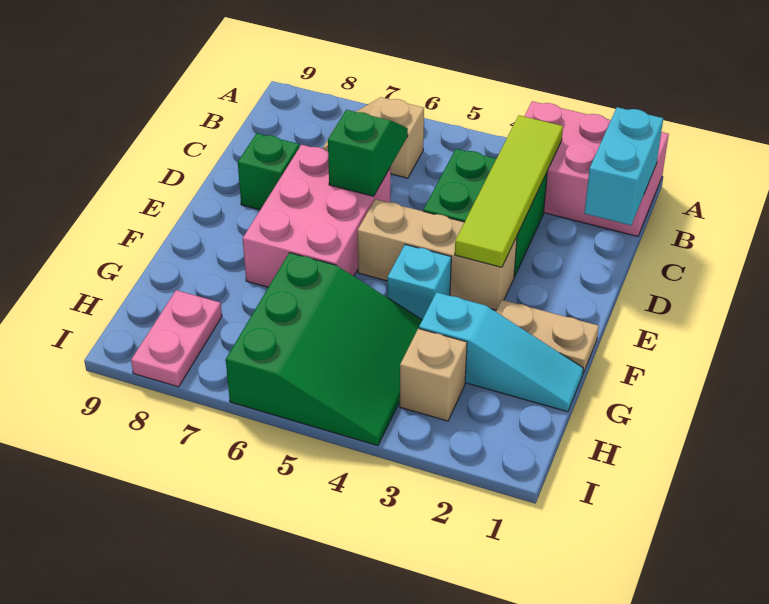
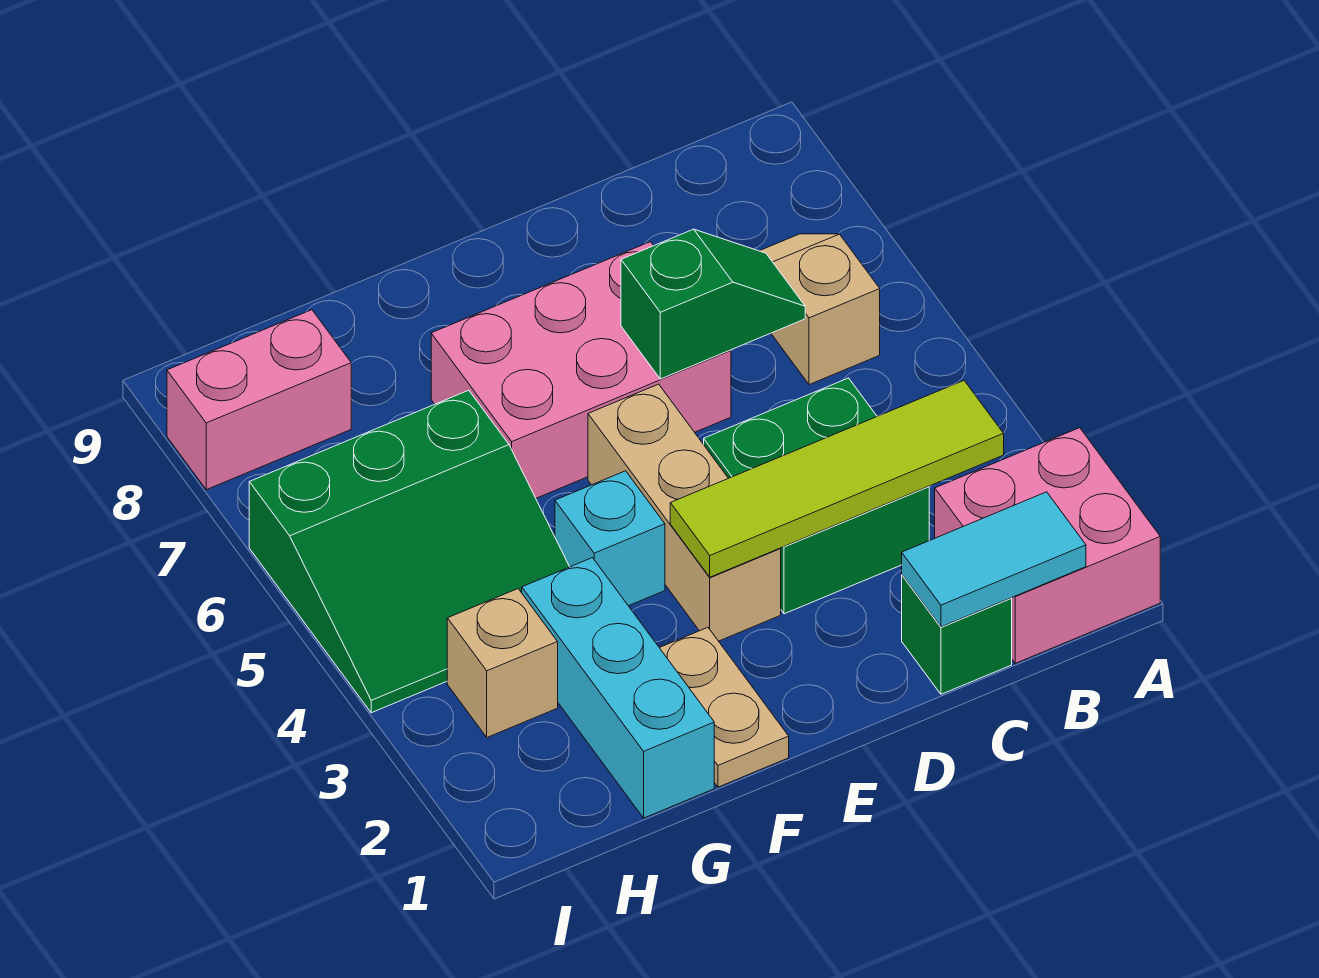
pink brick A1:B3 level 1 -> pink brick A1:B2 level 1
cyan brick B1:C1 level 2 -> cyan tile B1:C1 level 2
green brick D8 level 1 -> green brick C1 level 1
cyan slope G1:G3 level 1 top 3 -> cyan brick G1:G3 level 1
pink plate H8:I8 level 1 -> pink brick H8:I8 level 1

